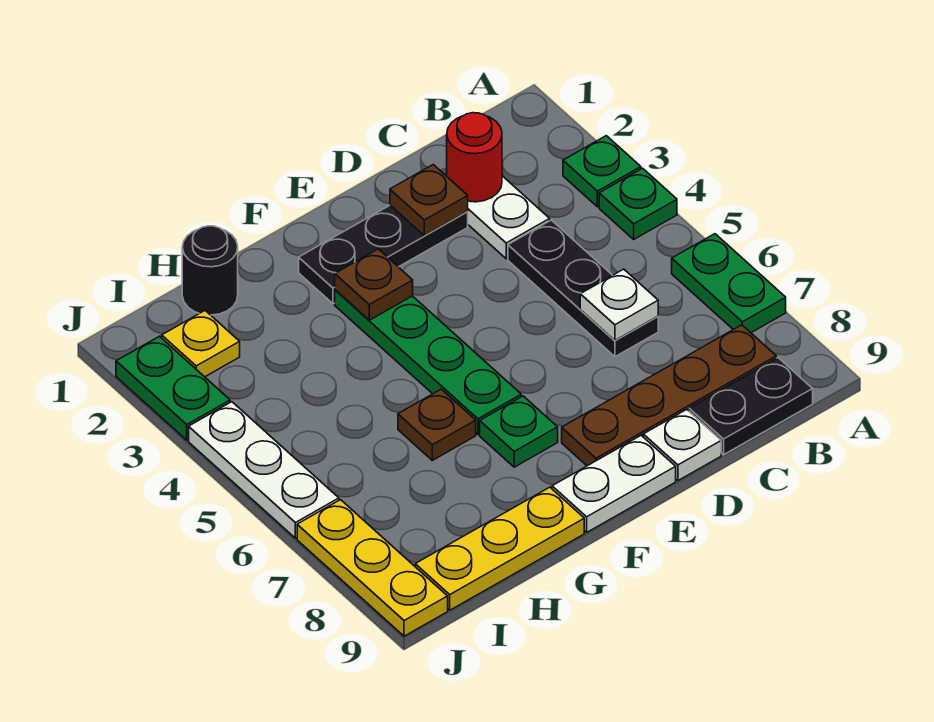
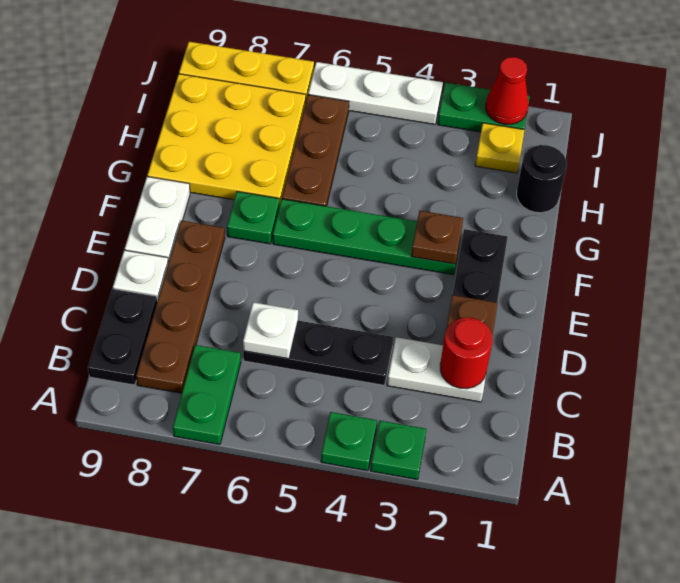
green plate A6:A7 level 1 -> green plate A7:B7 level 1
brown plate G6 level 1 -> brown plate G6:I6 level 1
yellow plate G9:I9 level 1 -> yellow plate G7:I9 level 1
none -> red cone J2 level 2

